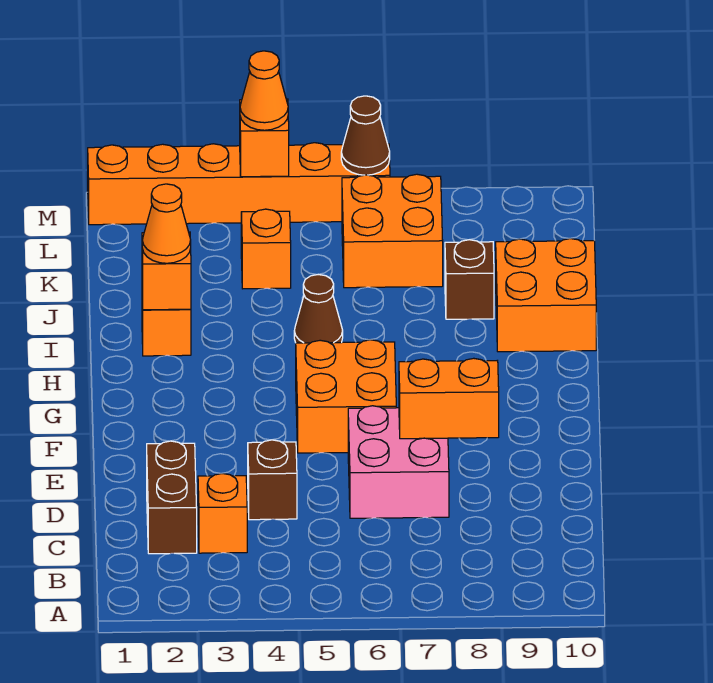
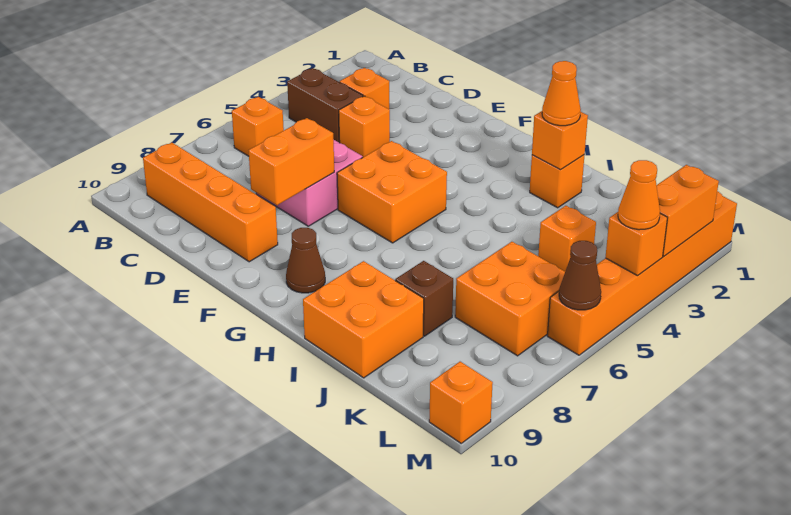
none -> orange brick B6 level 1
none -> orange brick B9:E9 level 1
brown brick C2:D2 level 1 -> brown brick B4:C4 level 1
brown brick D4 level 1 -> orange brick D4 level 1
brown cone I5 level 1 -> brown cone G9 level 1
none -> orange brick M2:M3 level 2
none -> orange brick M10 level 1

